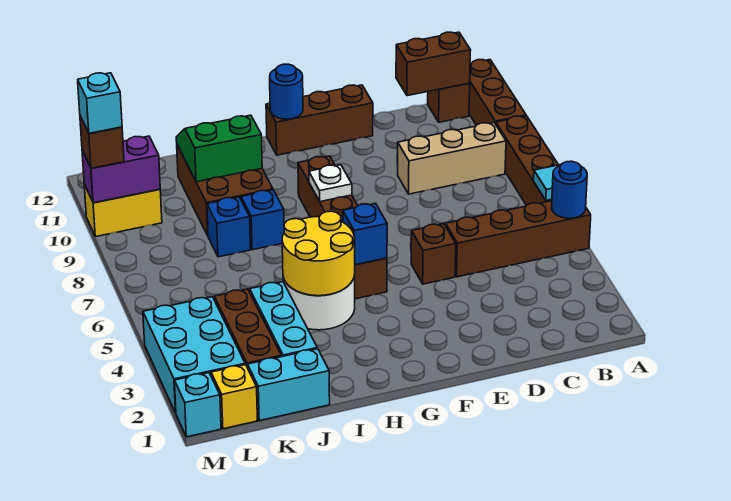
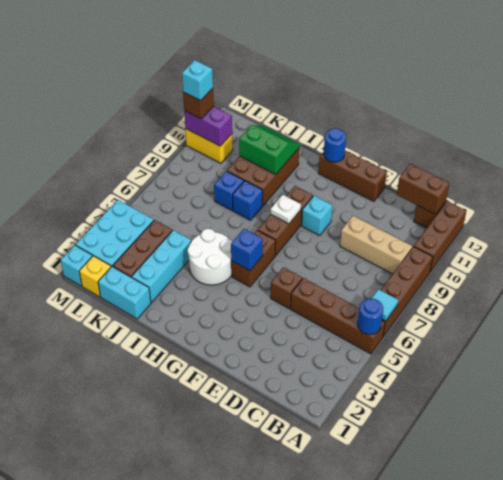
none -> cyan brick F9 level 1
yellow round brick H4:I5 level 2 -> none

